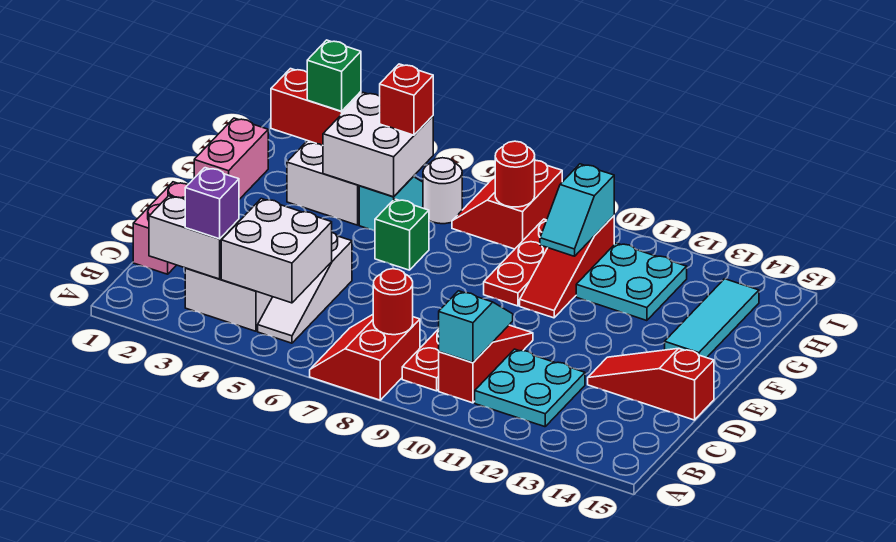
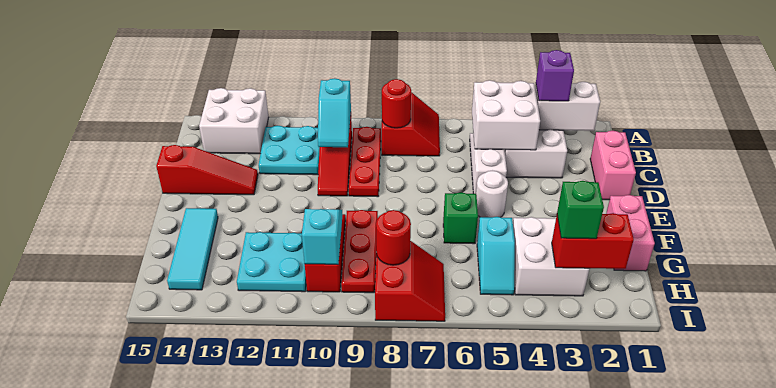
white brick G4:H5 level 2 -> white brick A13:B14 level 1
red brick H5 level 3 -> none
white round brick H6 level 1 -> white round brick E5 level 1

